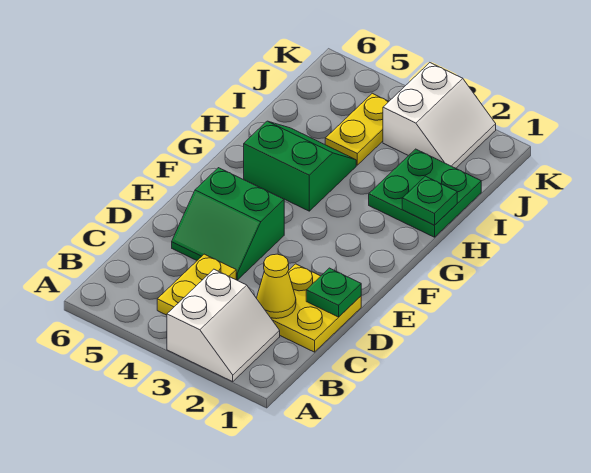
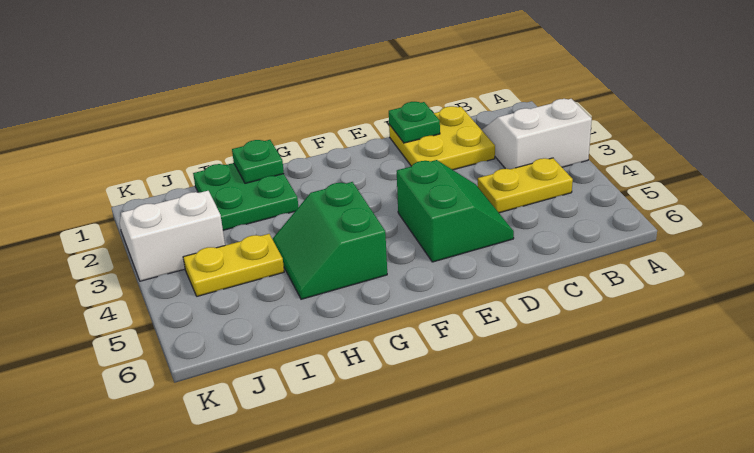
yellow cone C2 level 2 -> none

